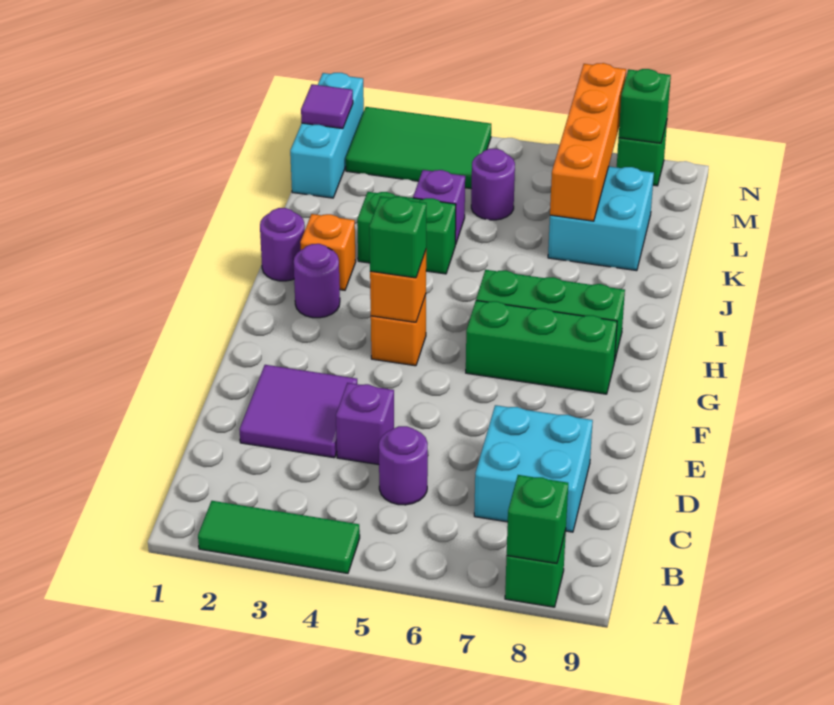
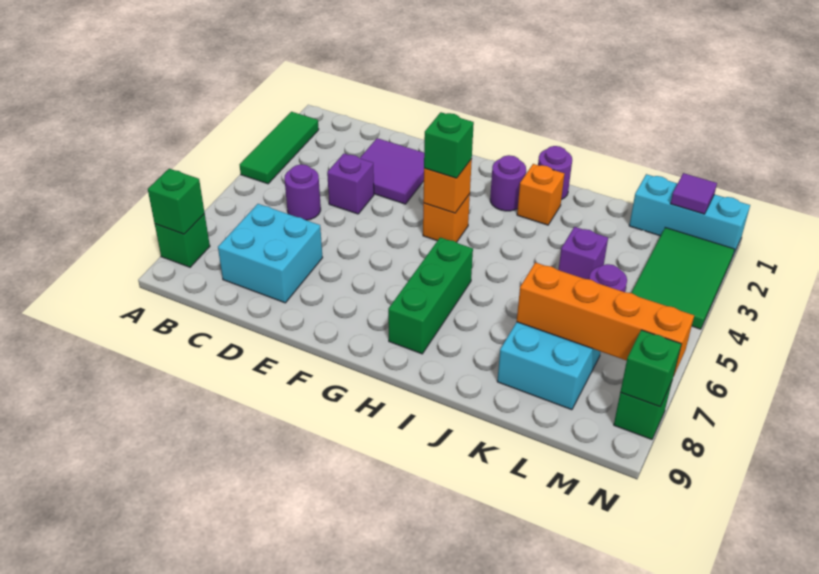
green brick G6:G8 level 1 -> none
green brick J3:J4 level 1 -> none

